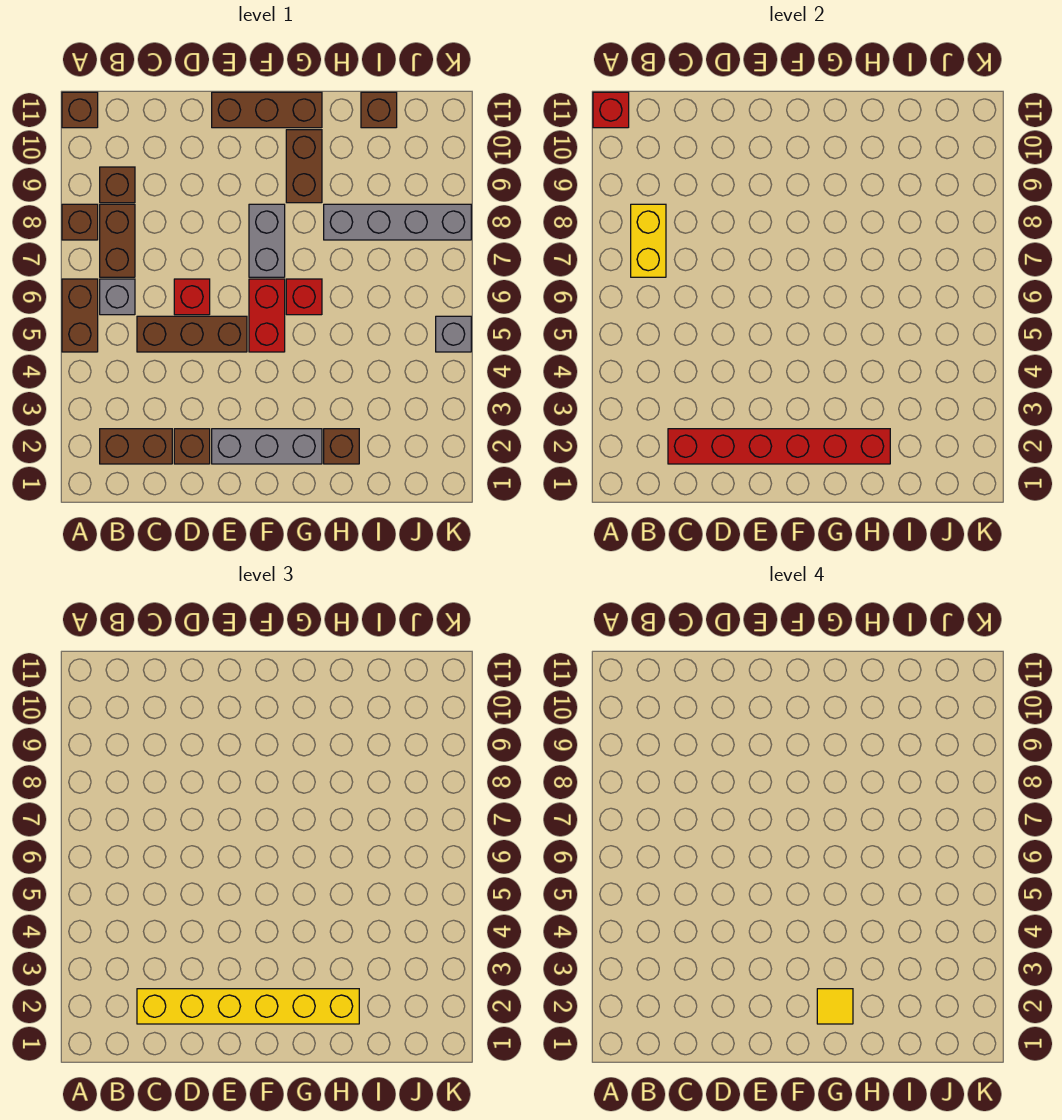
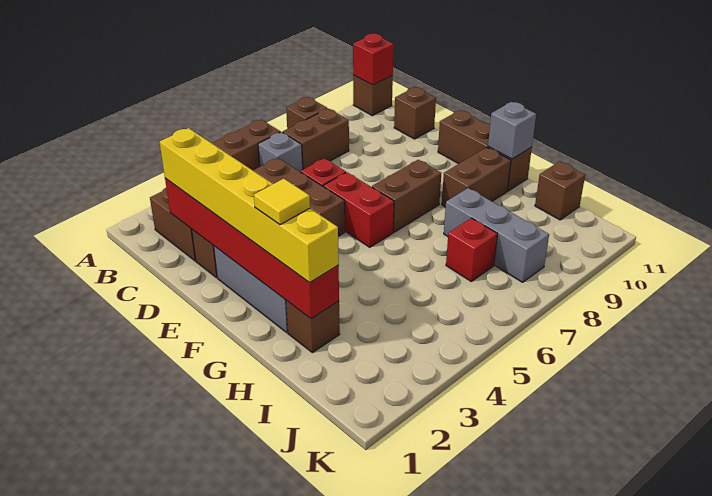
yellow brick B7:B8 level 2 -> none
brown brick B9 level 1 -> brown brick C11 level 1
red brick F5:F6 level 1 -> red brick E6:F6 level 1
grey brick F7:F8 level 1 -> brown brick F7:F8 level 1
red brick G6 level 1 -> red brick I7 level 1
grey brick H8:K8 level 1 -> grey brick H8:J8 level 1
grey brick K5 level 1 -> grey brick G11 level 2

